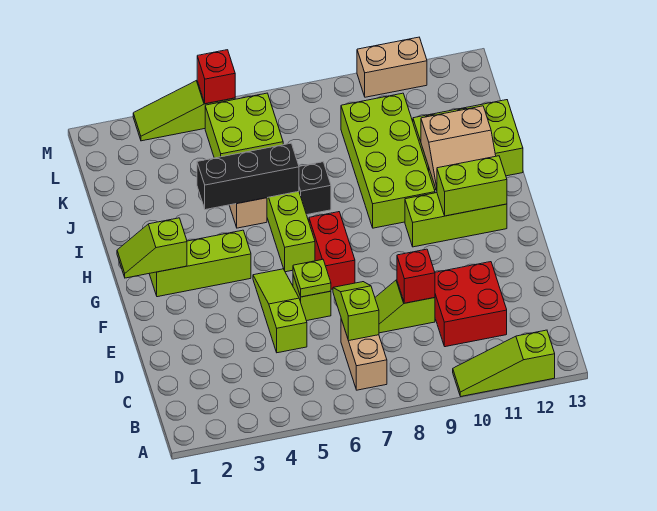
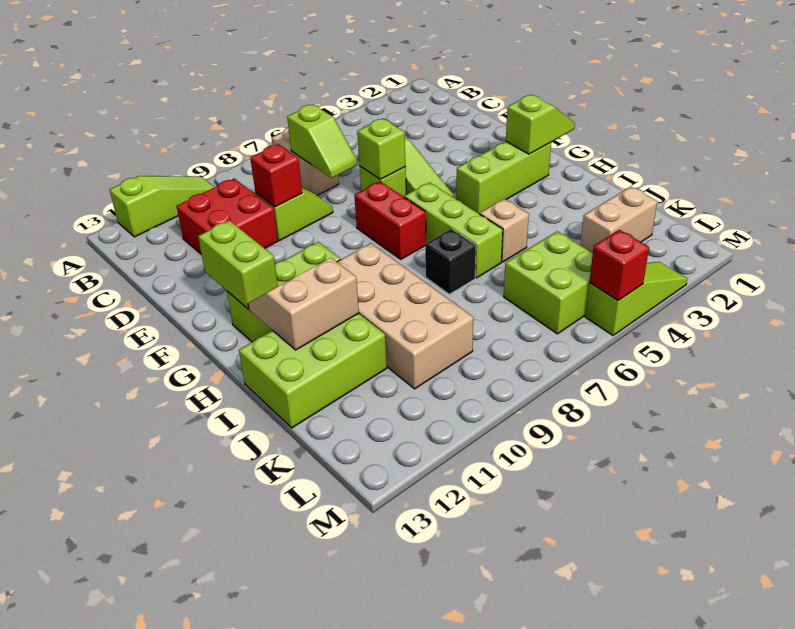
lime plate E6 level 2 -> lime brick E6 level 2
lime brick G11:G12 level 2 -> lime brick F12:G12 level 2
lime brick H9:K10 level 1 -> tan brick H9:K10 level 1
black brick I4:I6 level 2 -> none
tan brick M10:M11 level 1 -> tan brick K2:K3 level 1

